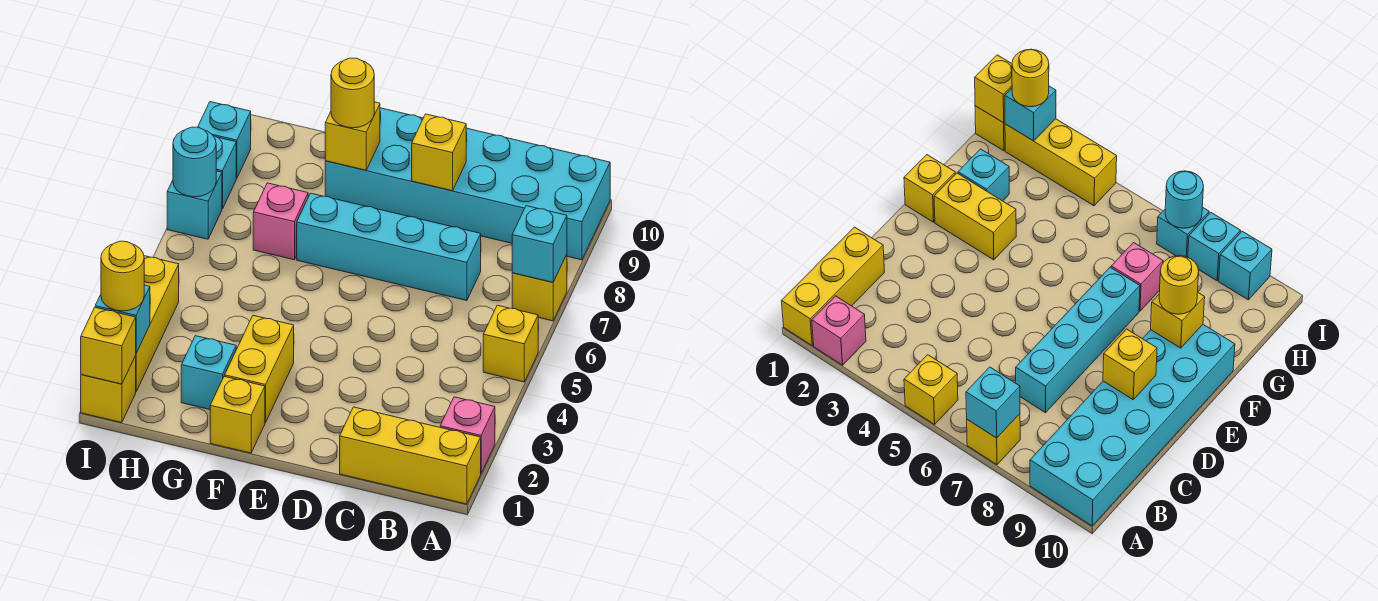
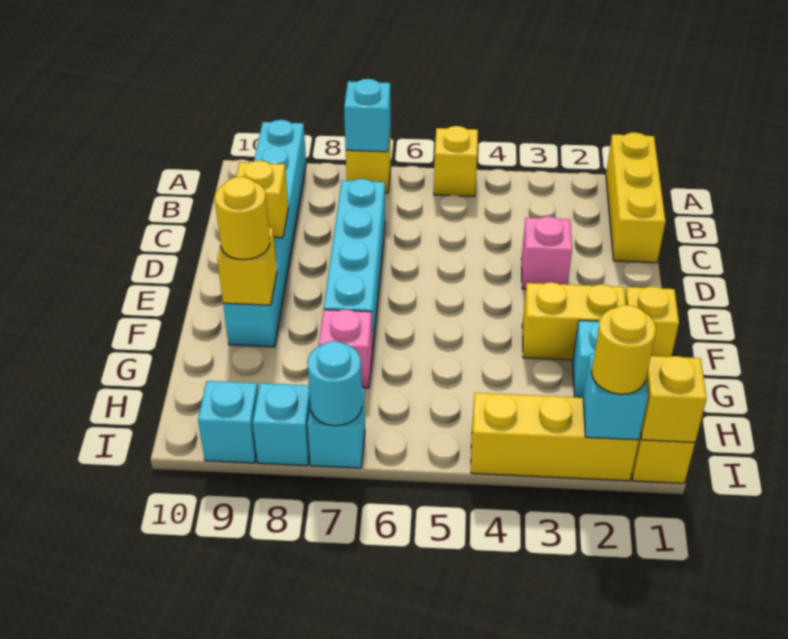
pink brick A2 level 1 -> pink brick D3 level 1
cyan brick A9:F10 level 1 -> cyan brick A9:F9 level 1

